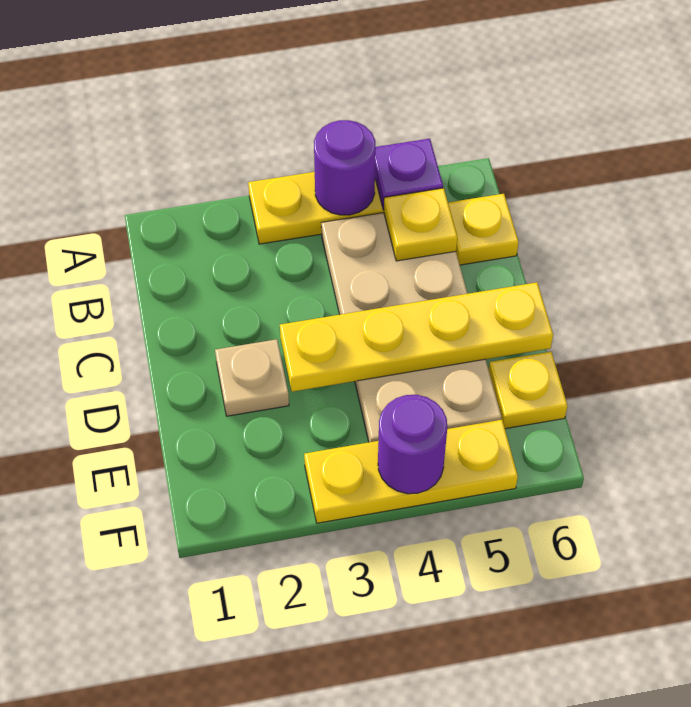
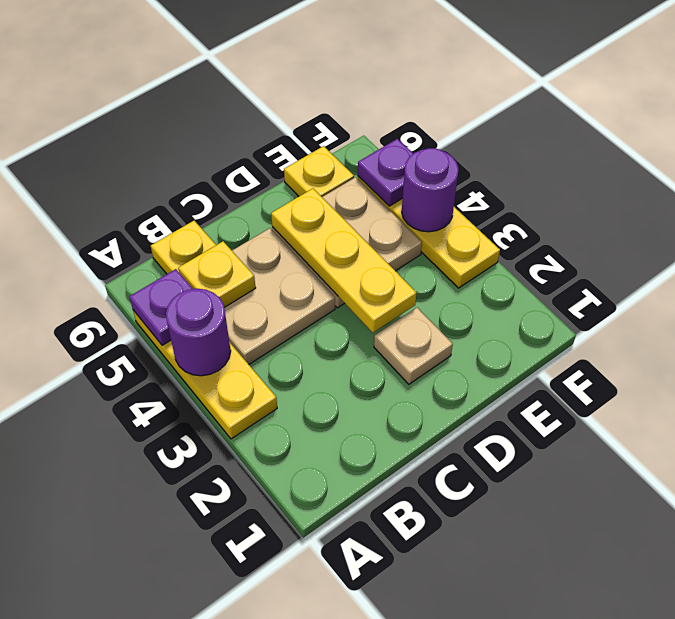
yellow plate D3:D6 level 2 -> yellow plate D3:D5 level 2
none -> purple plate F5 level 2

